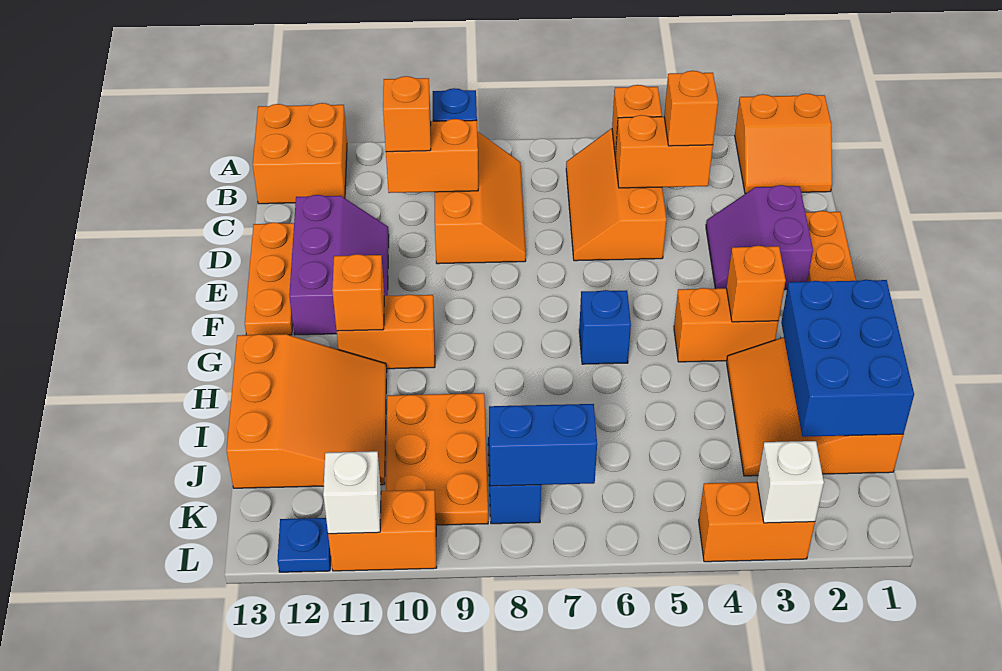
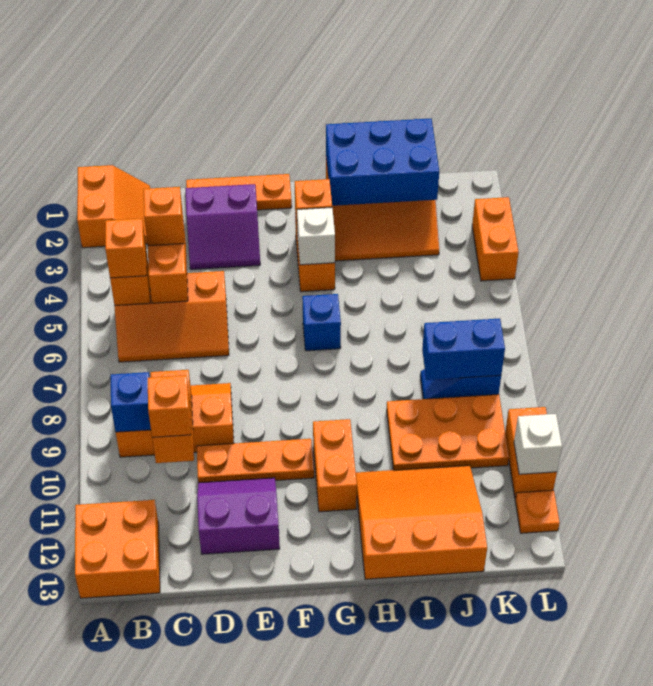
purple slope D11:F12 level 1 top 12 -> purple slope D11:E12 level 1 top 12
orange plate D13:F13 level 1 -> orange plate D10:F10 level 1
orange brick G11 level 2 -> orange brick B5 level 3
blue brick K7:K8 level 2 -> blue brick J8:K8 level 2
white brick L3 level 2 -> white brick G4 level 2
blue plate L12 level 1 -> orange plate L12 level 1

